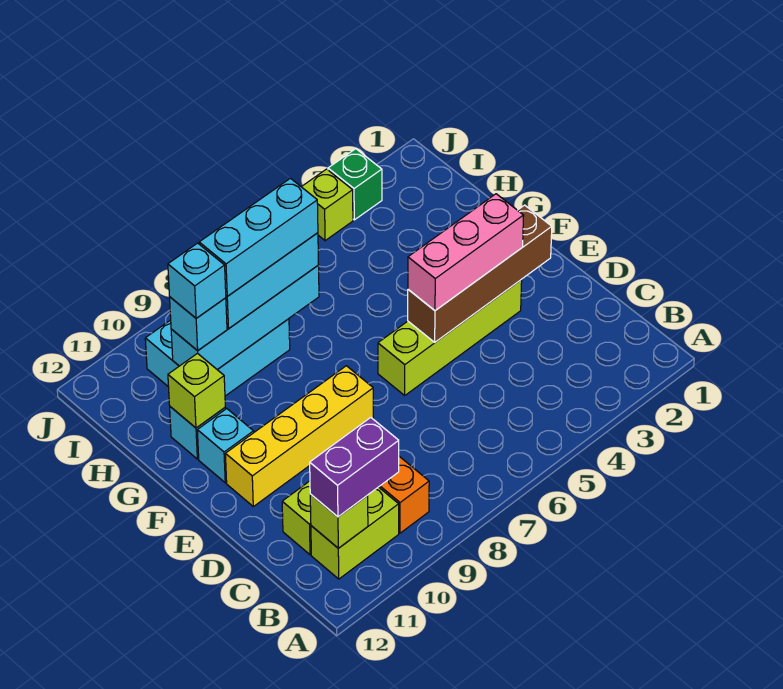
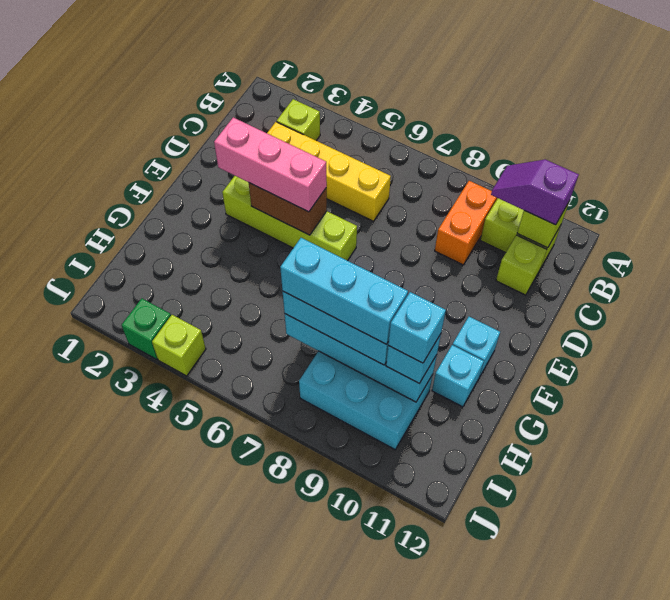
purple brick B10:B11 level 3 -> purple slope B10:B11 level 3 top 11
brown brick E2:E5 level 2 -> brown brick E4:E5 level 2
yellow brick E8:E11 level 1 -> yellow brick C3:C6 level 1
lime brick G11 level 2 -> lime brick B3 level 1

